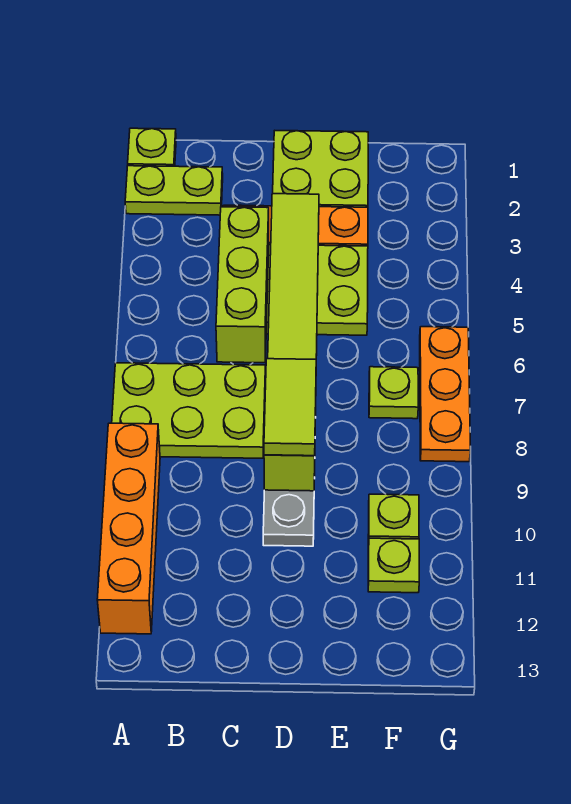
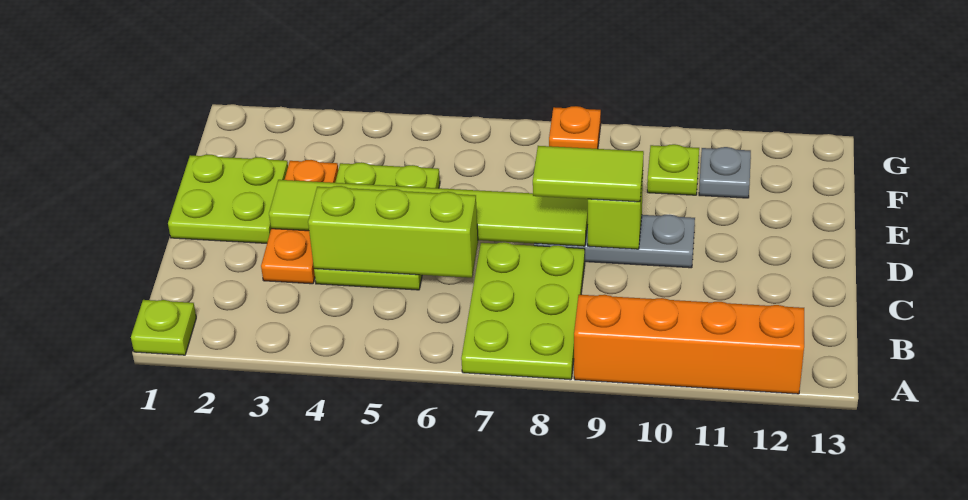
lime plate A2:B2 level 1 -> none
lime plate F7 level 1 -> none
lime plate F11 level 1 -> grey plate F11 level 1
orange plate G6:G8 level 1 -> orange plate G8 level 1

